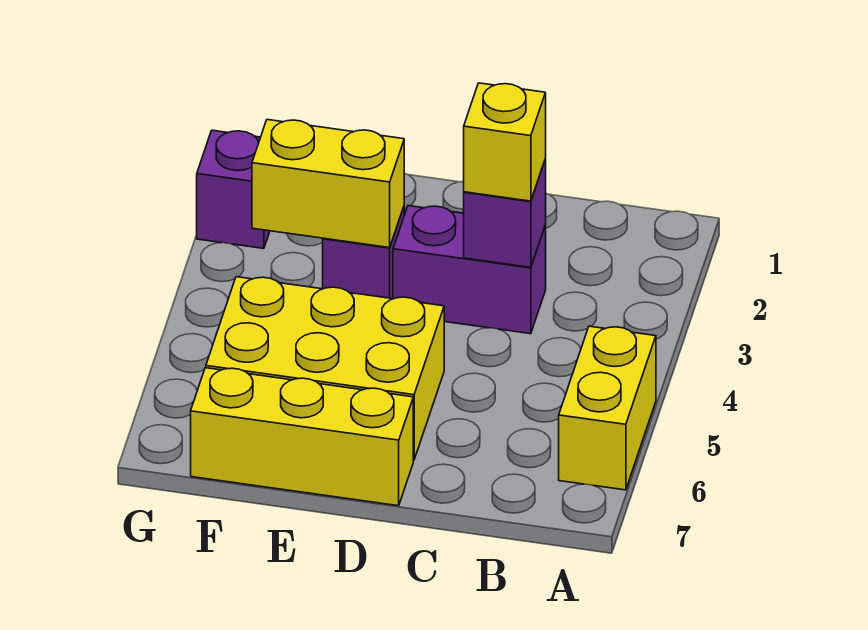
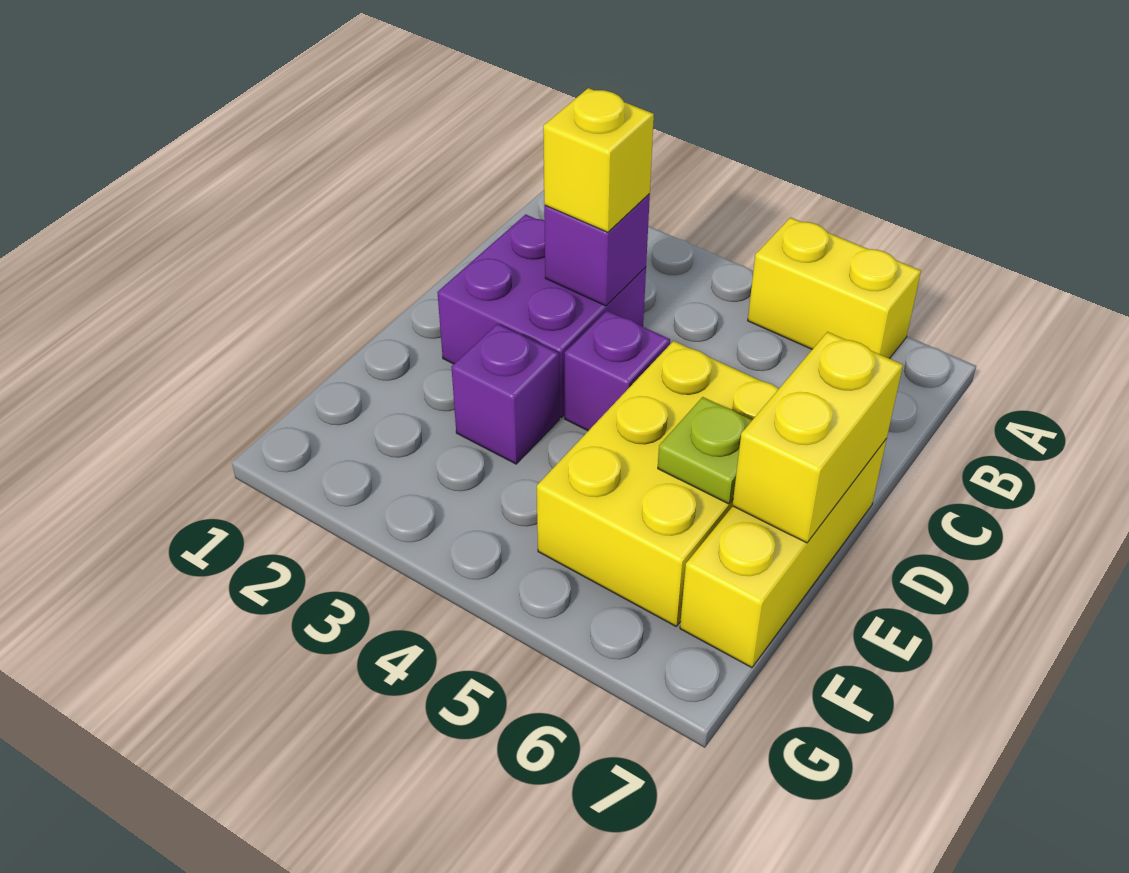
purple brick C3:D3 level 1 -> purple brick C2:D3 level 1
yellow brick E3:F3 level 2 -> yellow brick D7:E7 level 2
none -> lime plate E6 level 2
purple brick G2 level 1 -> purple brick D4 level 1

